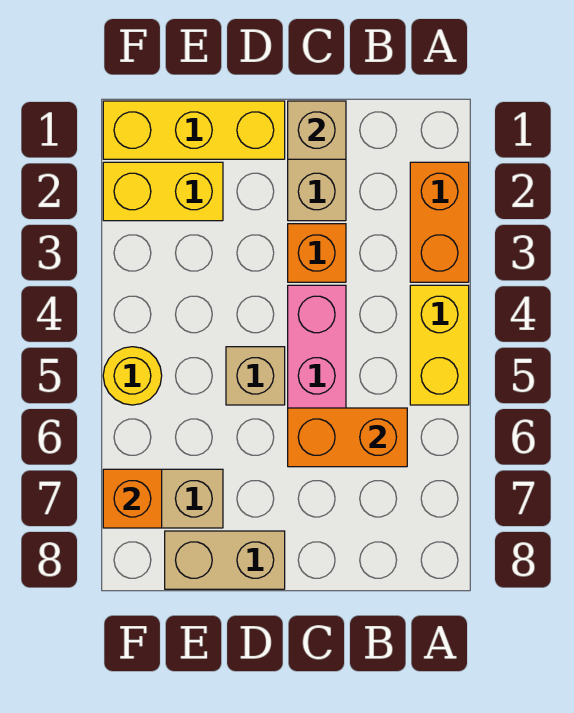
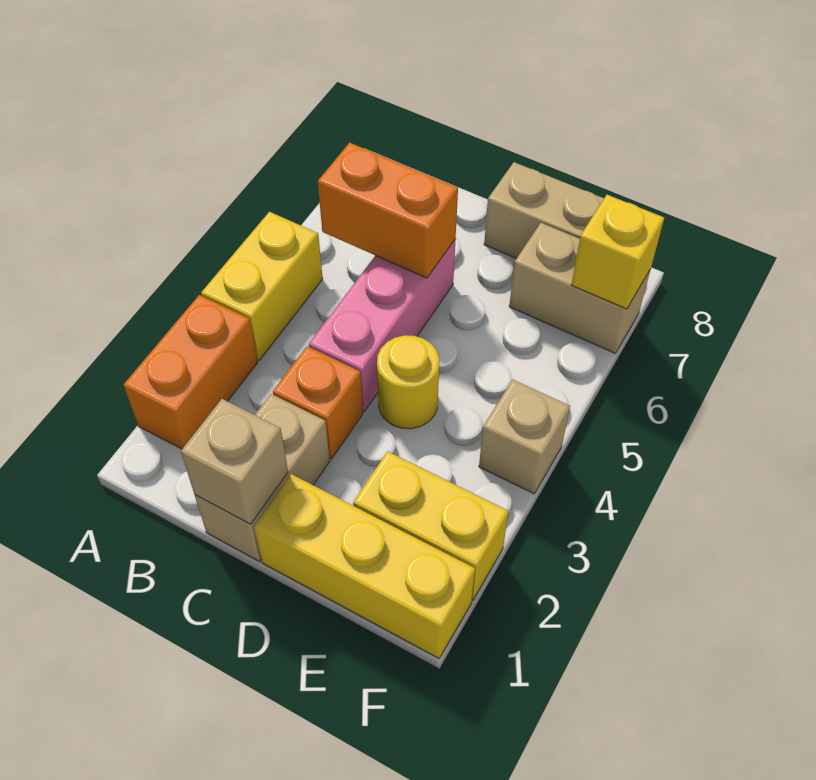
tan brick D5 level 1 -> tan brick F4 level 1
yellow round brick F5 level 1 -> yellow round brick D4 level 1
orange brick F7 level 2 -> yellow brick F7 level 2

